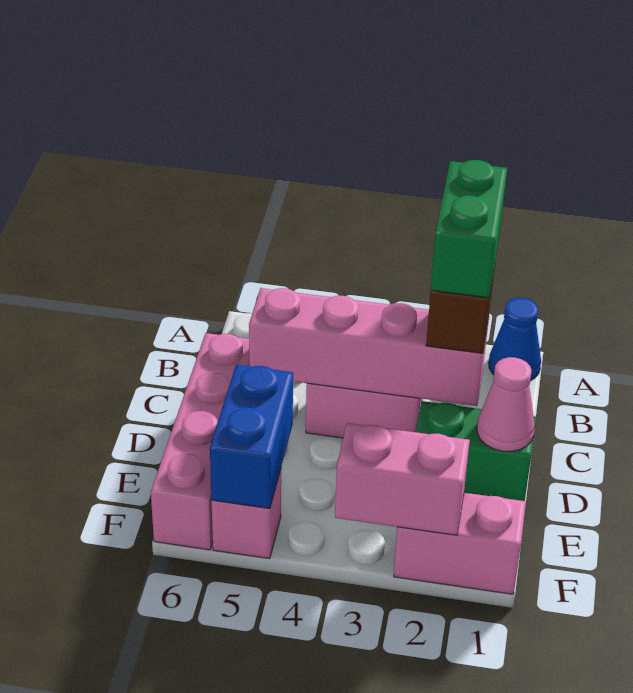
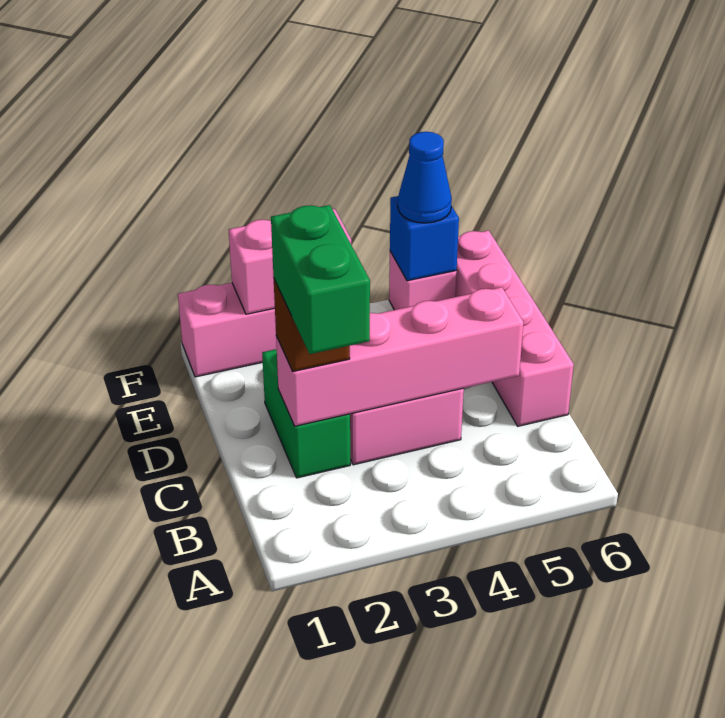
blue cone A1 level 1 -> blue cone F5 level 3
green brick D1:D2 level 1 -> green brick C2:D2 level 1
pink cone D1 level 2 -> none
blue brick E5:F5 level 2 -> blue brick F5 level 2

